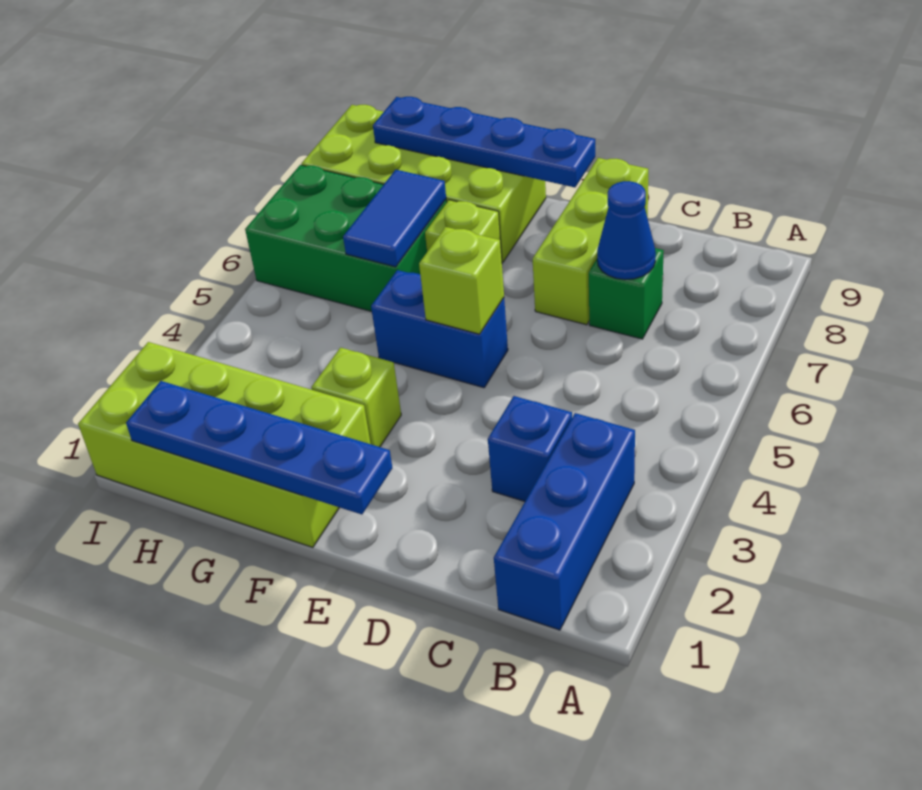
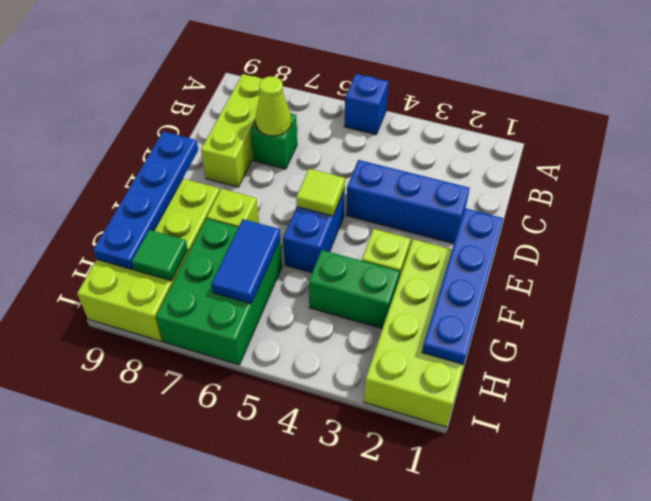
blue brick B1:B3 level 1 -> blue brick D2:D4 level 1
blue brick C3 level 1 -> blue brick A5 level 1
blue cone C7 level 2 -> lime cone C7 level 2
lime brick D7:D9 level 1 -> lime brick B8:D8 level 1
lime brick E5 level 2 -> lime tile E5 level 2
none -> green brick G3:G4 level 1
blue tile G6:G7 level 2 -> blue tile G6:H6 level 2
none -> green tile H8 level 2

